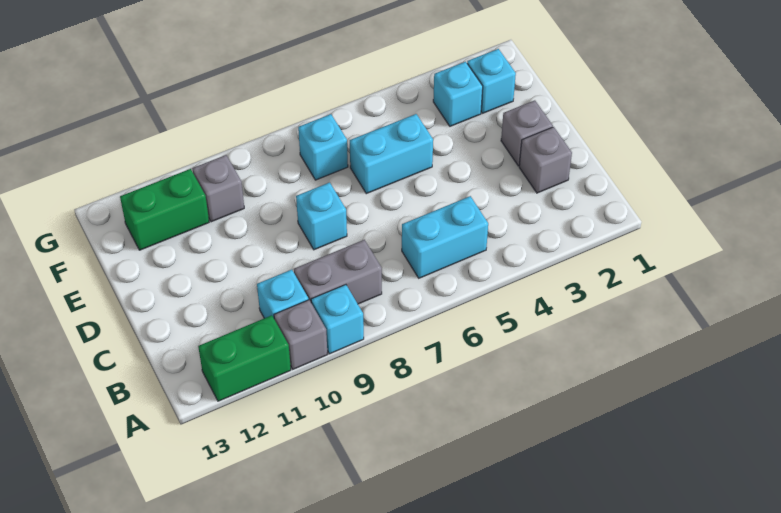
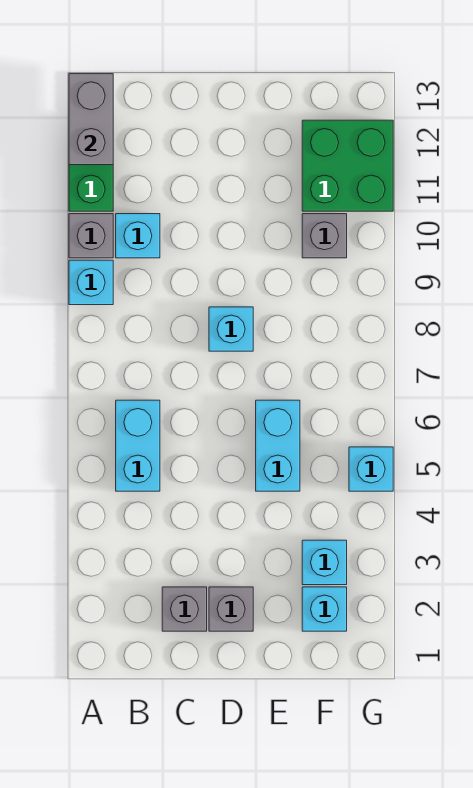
grey brick B8:B9 level 1 -> grey brick A12:A13 level 2
cyan brick F7 level 1 -> cyan brick G5 level 1
green brick F11:F12 level 1 -> green brick F11:G12 level 1

